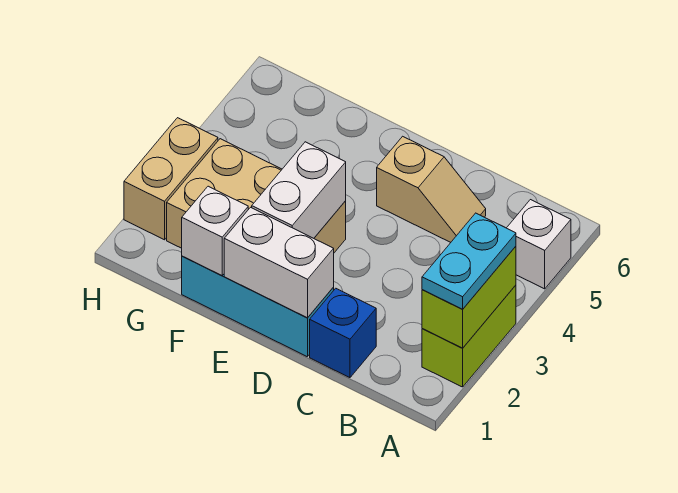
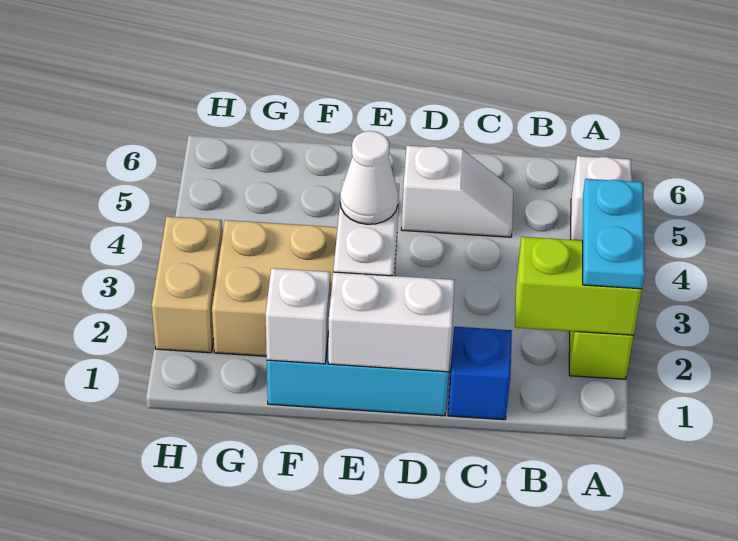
lime brick A2:A3 level 2 -> lime brick A2:B2 level 2
tan slope C5:D5 level 1 top D -> white slope C5:D5 level 1 top D
none -> white cone E3 level 3

